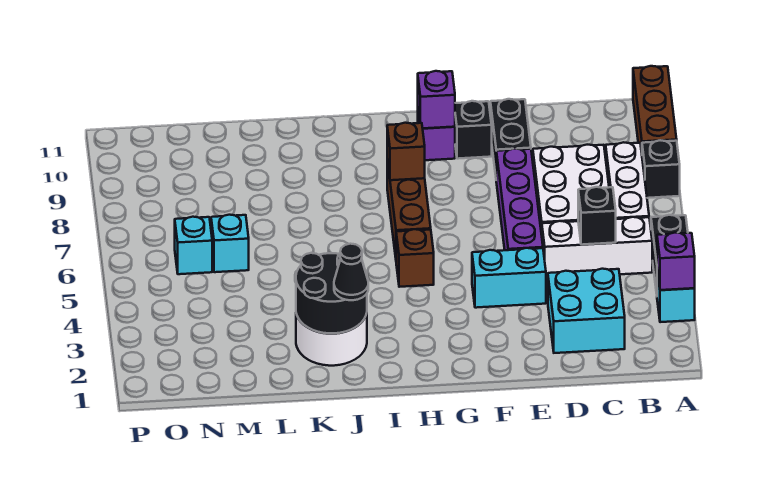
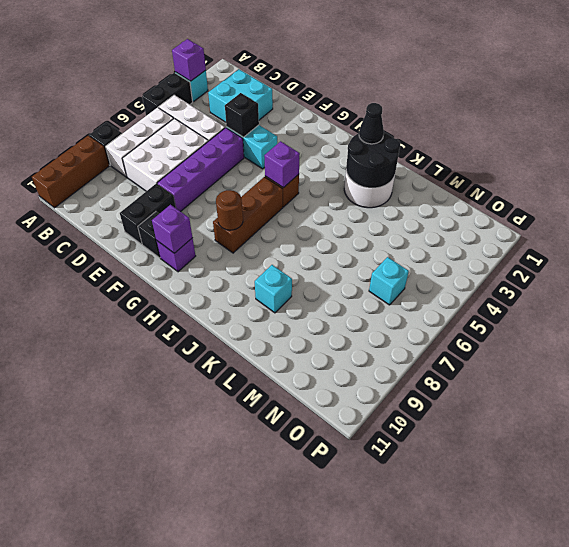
black brick C5 level 2 -> black brick E4 level 2
none -> purple brick H5 level 2
brown brick H8 level 2 -> brown round brick H8 level 2
cyan brick M6 level 1 -> cyan brick K9 level 1

